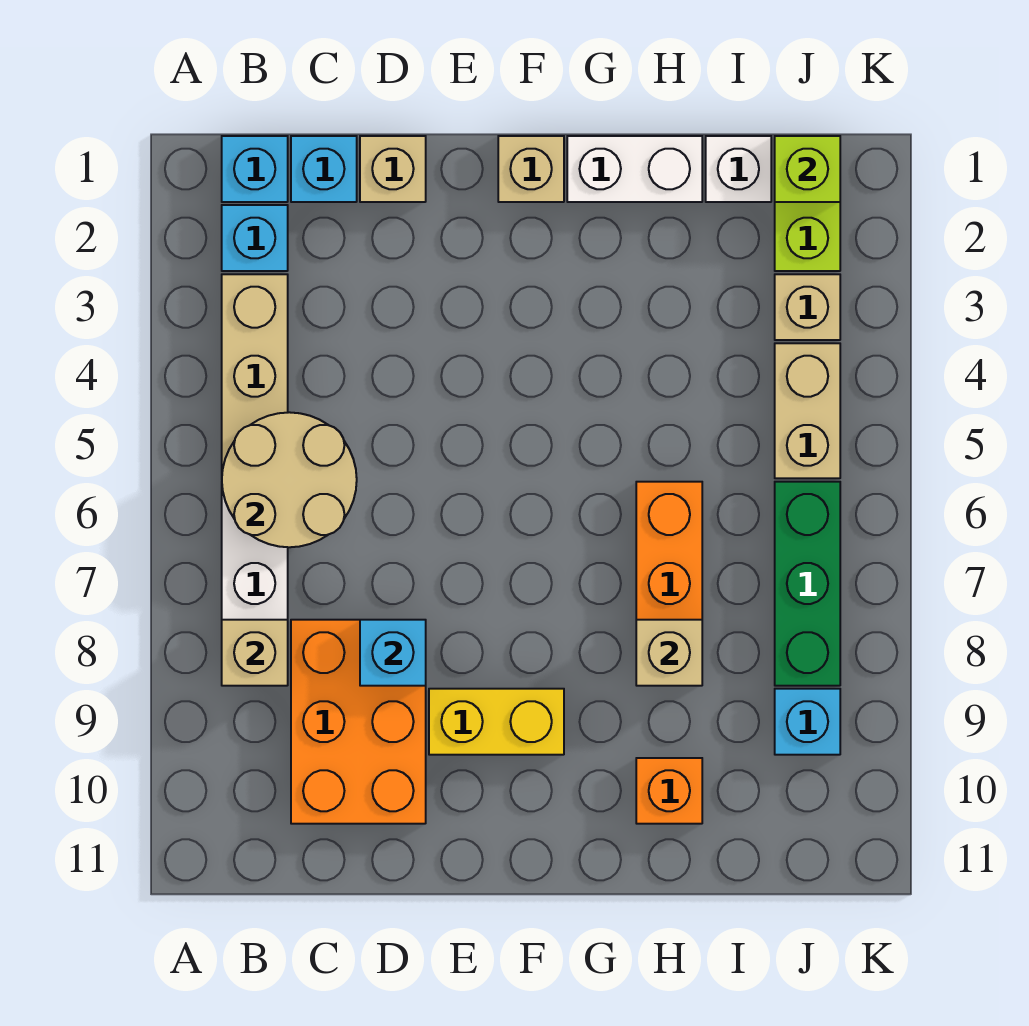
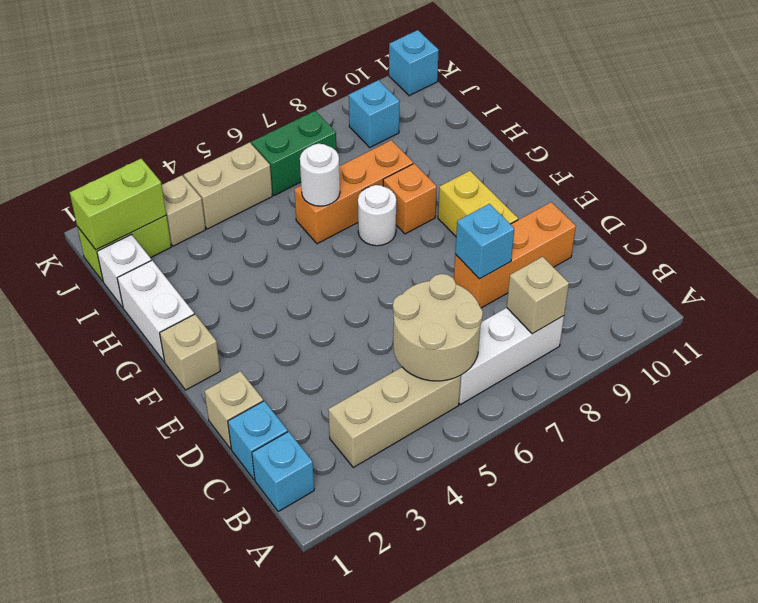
cyan brick B2 level 1 -> cyan brick K11 level 1
orange brick C8:D10 level 1 -> orange brick D8:D10 level 1
none -> white round brick G7 level 1
none -> white round brick H6 level 2
tan brick H8 level 2 -> none
orange brick H10 level 1 -> orange brick G8 level 1
lime brick J1 level 2 -> lime brick J1:J2 level 2
green brick J6:J8 level 1 -> green brick J6:J7 level 1

